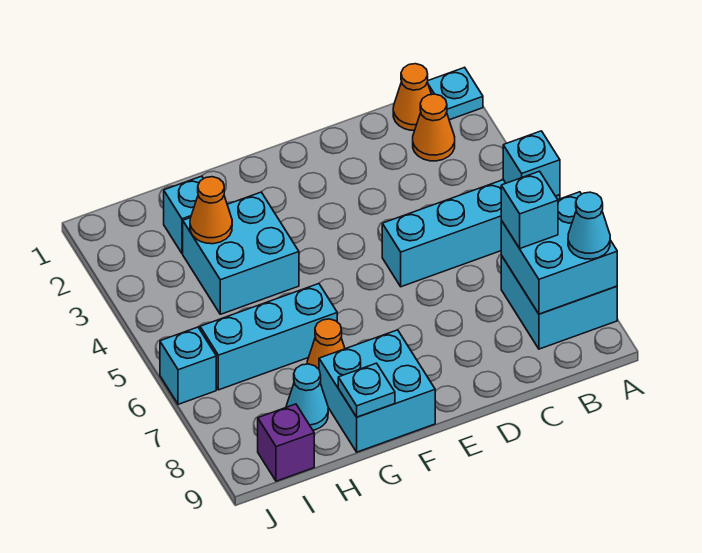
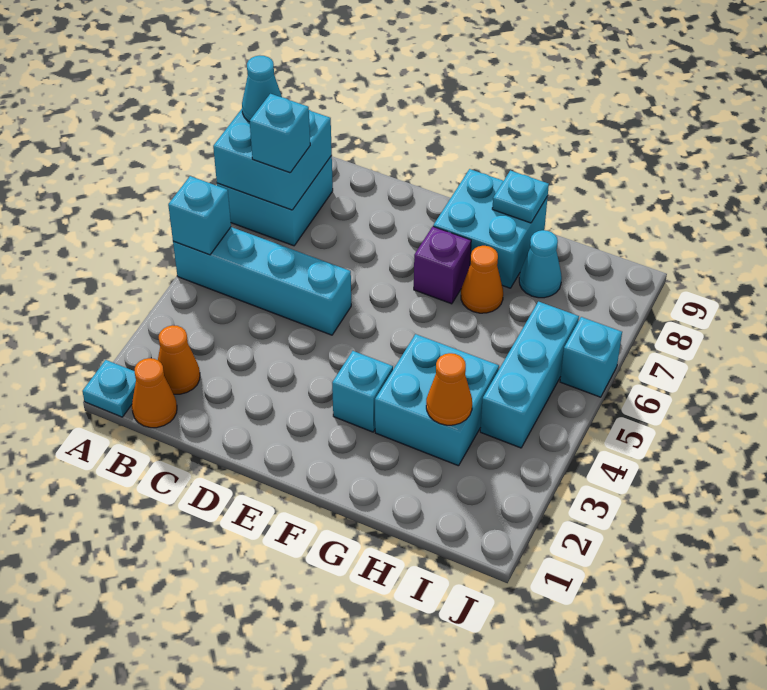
cyan brick G6:I6 level 1 -> cyan brick I4:I6 level 1
cyan brick H2 level 1 -> cyan brick F3 level 1
purple brick I9 level 1 -> purple brick F7 level 1

